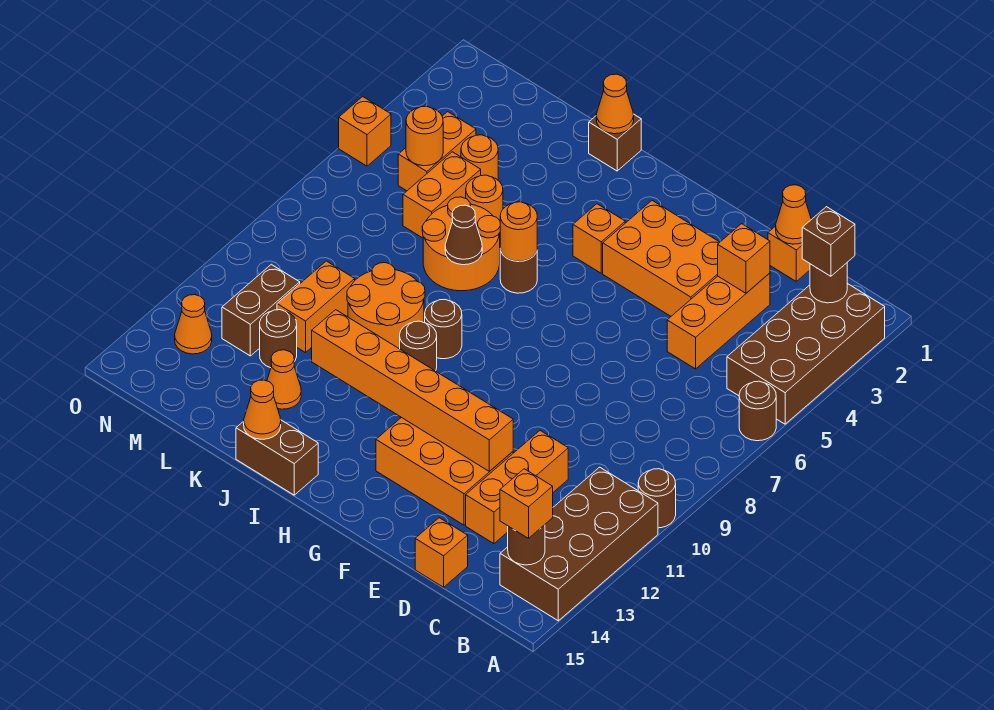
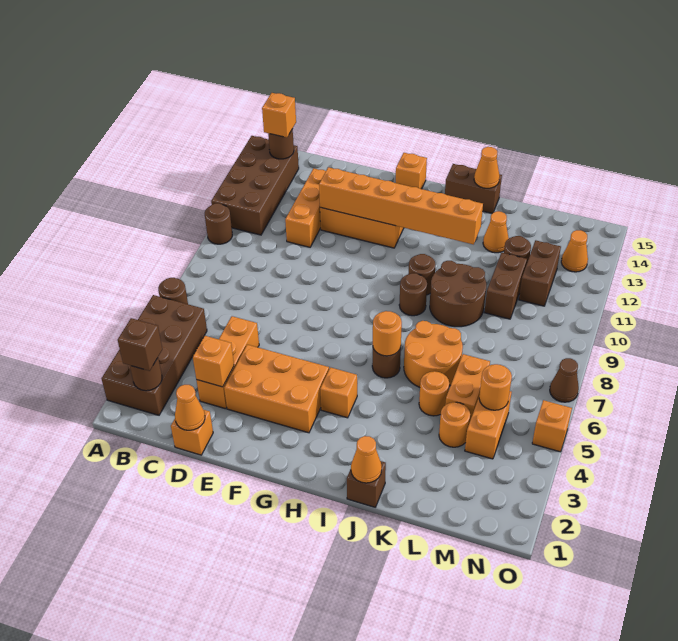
orange brick D15 level 1 -> orange brick G15 level 1
brown cone J7 level 2 -> brown cone O7 level 1
orange round brick J9:K10 level 1 -> brown round brick J9:K10 level 1
orange brick L10:L11 level 1 -> brown brick L10:L11 level 1

